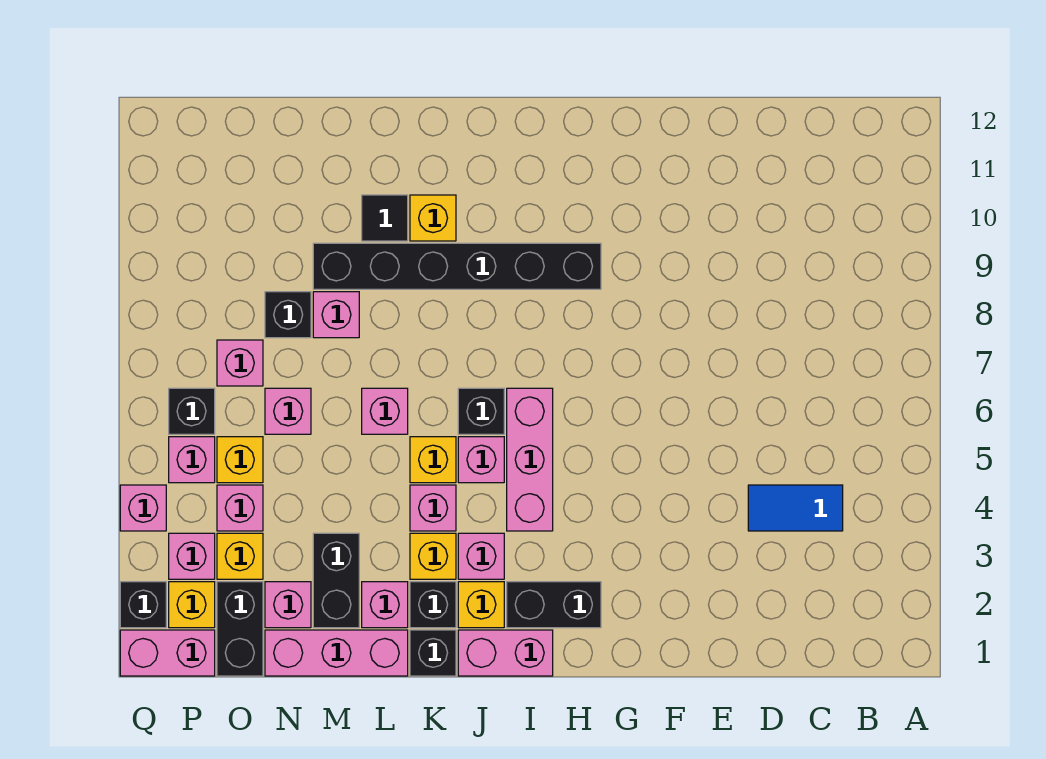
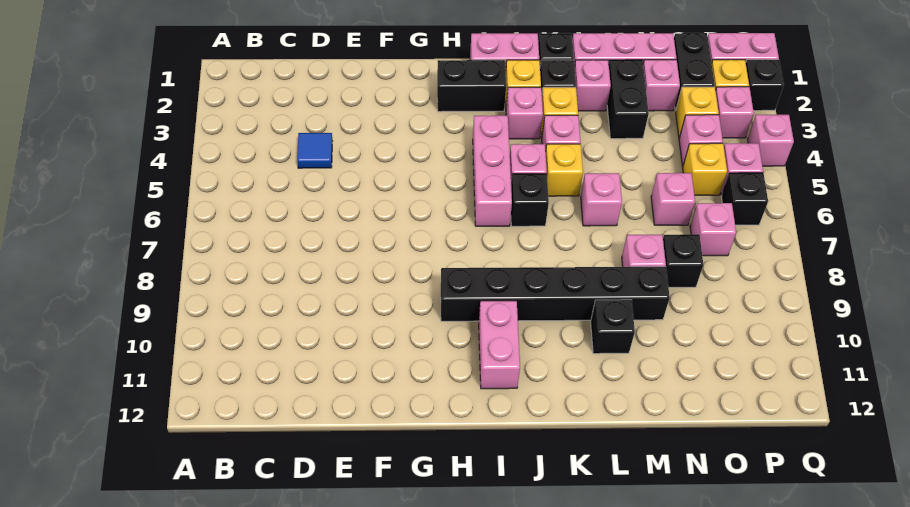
blue tile C4:D4 level 1 -> blue tile D4 level 1
none -> pink brick I10:I11 level 1
yellow brick K10 level 1 -> none
black tile L10 level 1 -> black brick L10 level 1

